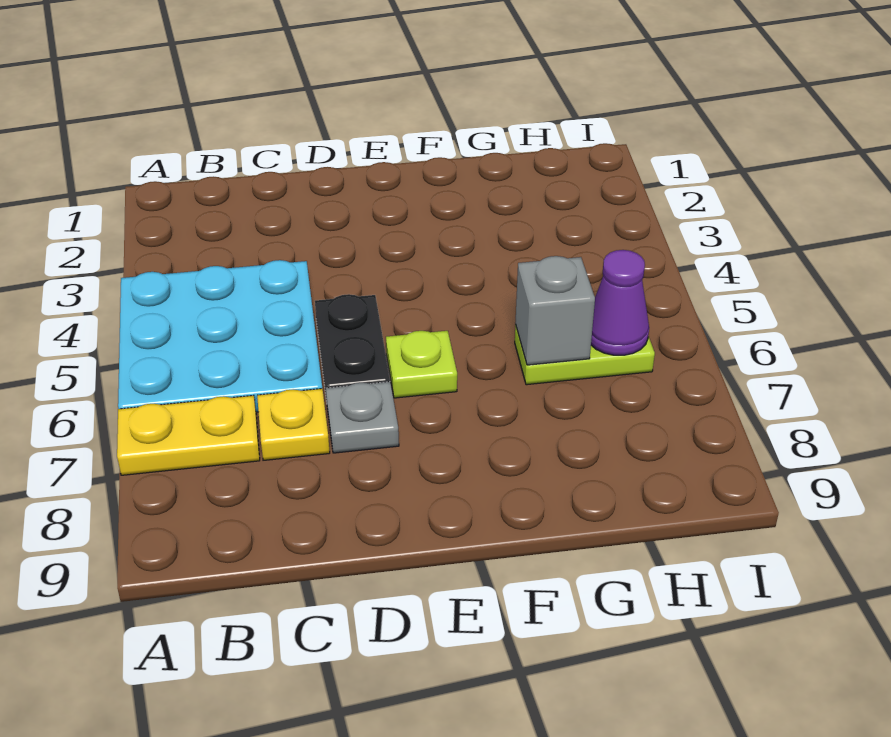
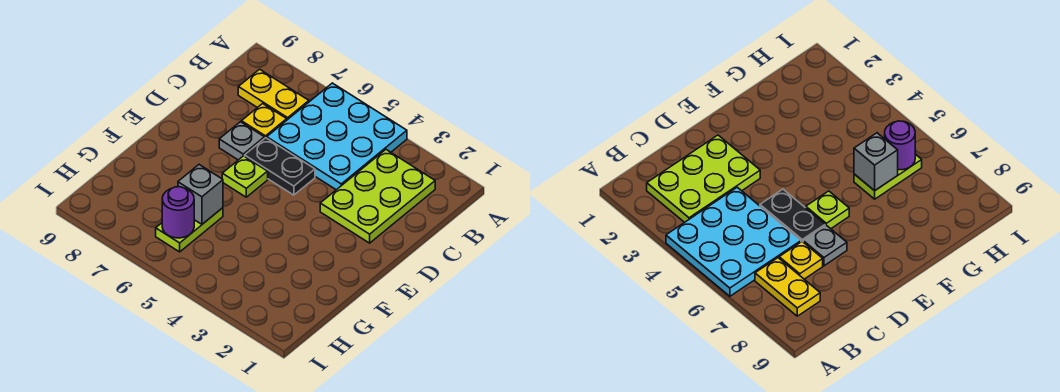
yellow plate A7:B7 level 1 -> yellow plate B7:B8 level 1
none -> lime plate B2:D3 level 1
purple cone H6 level 2 -> purple round brick H6 level 2

